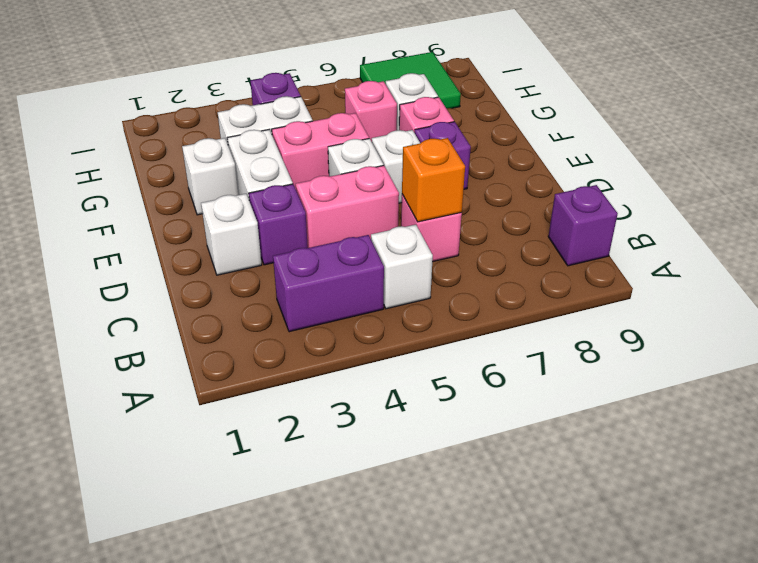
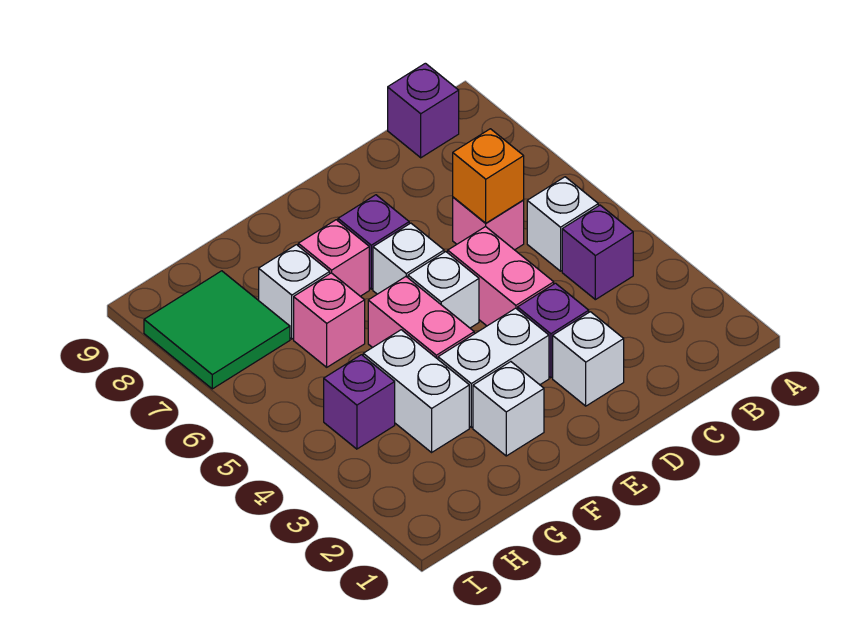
purple brick B3:B4 level 1 -> purple brick B4 level 1

